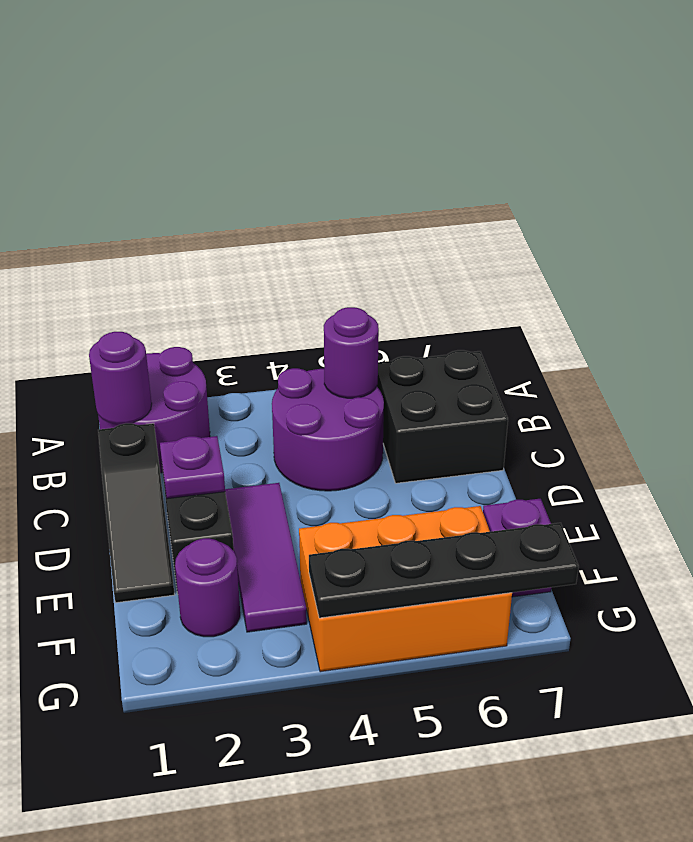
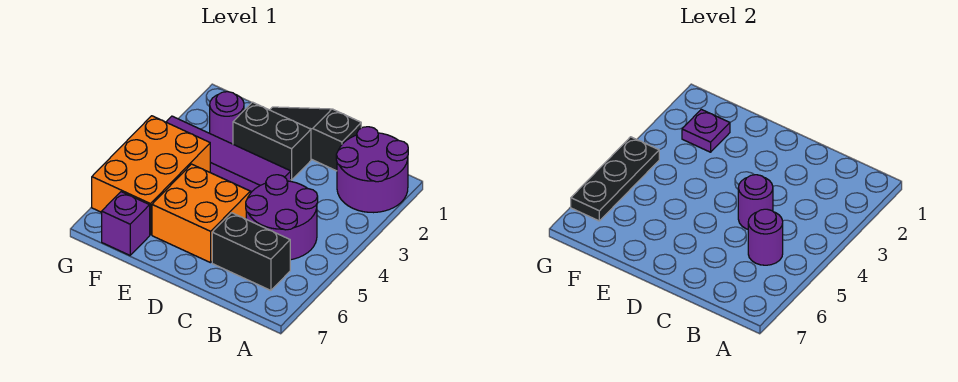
purple round brick B1 level 2 -> purple round brick C4 level 2
black brick B6:C7 level 1 -> black brick B6:C6 level 1
purple plate D2 level 2 -> purple plate F2 level 2
purple tile D3:F3 level 1 -> purple tile D3:G3 level 1
none -> orange brick D5:E6 level 1
black plate G4:G7 level 2 -> black plate G4:G6 level 2

